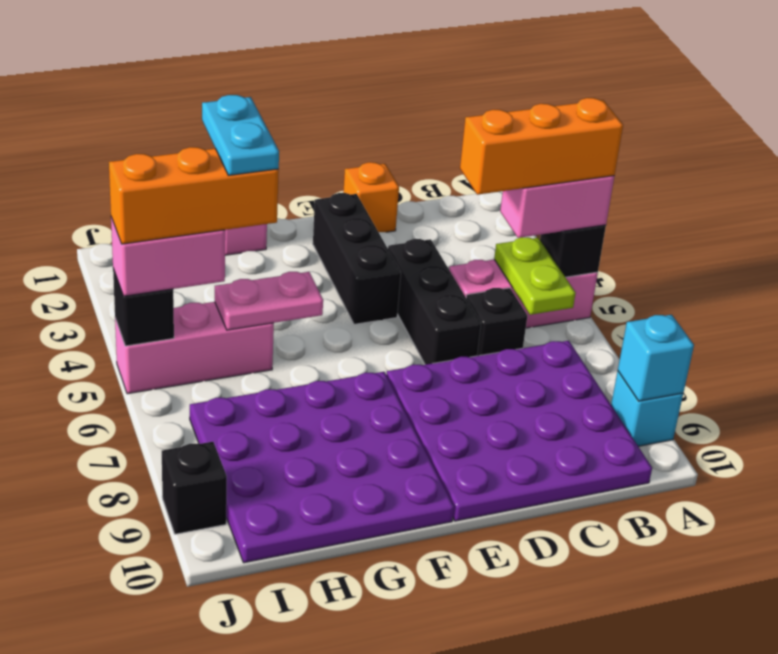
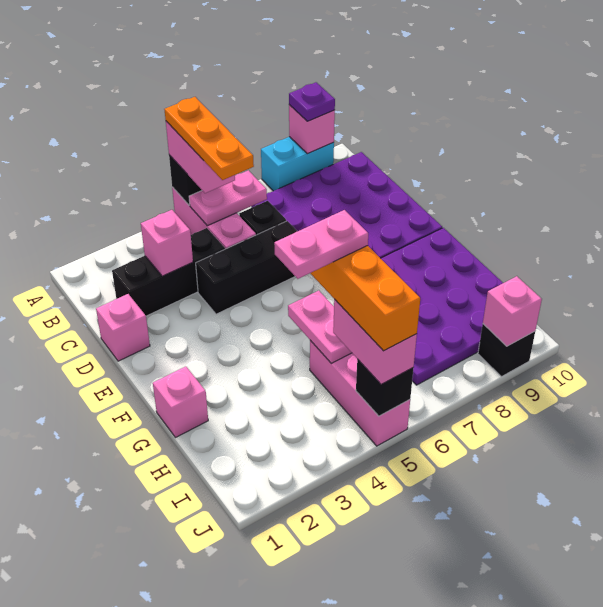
orange brick A5:C5 level 4 -> orange plate A5:C5 level 4
cyan brick A9 level 1 -> cyan brick A8:A9 level 1
cyan brick A9 level 2 -> pink brick A9 level 2
none -> purple plate A9 level 3
lime plate B5:B6 level 2 -> pink plate B5:B6 level 2
none -> pink brick C3 level 2
orange brick D1 level 1 -> pink brick D1 level 1
black brick E2:E4 level 1 -> black brick C2:C4 level 1
cyan plate H4:H5 level 5 -> pink plate H4:H5 level 5
none -> pink brick J9 level 2

